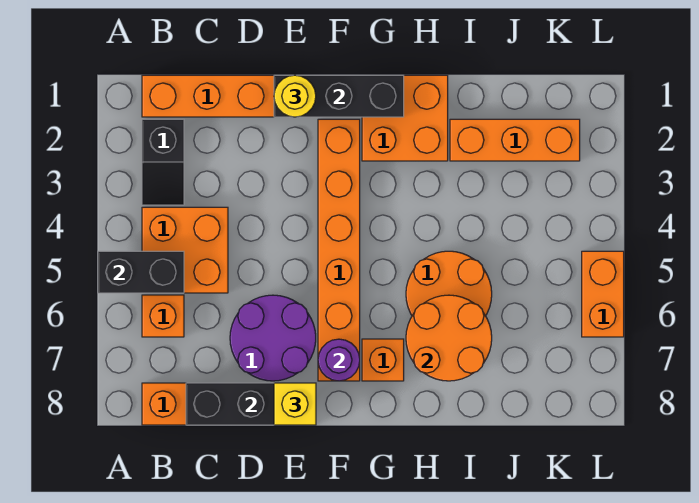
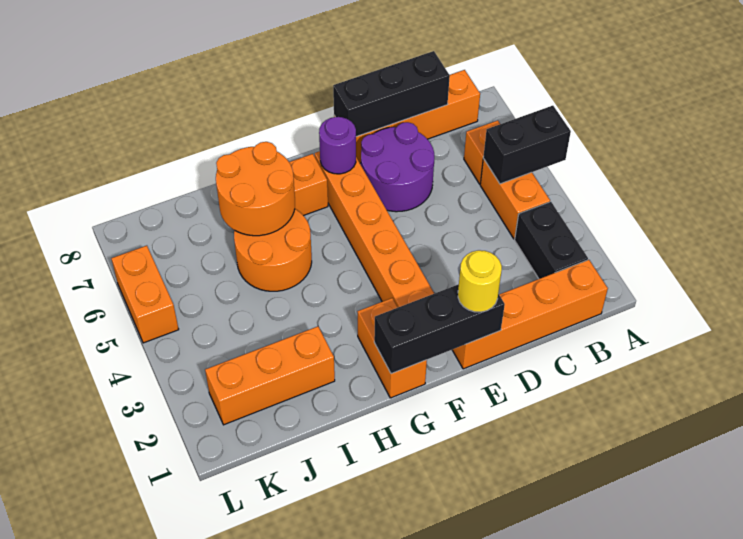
black slope B2:B3 level 1 top 2 -> black brick B2:B3 level 1
orange brick B4:C5 level 1 -> orange brick B4:B5 level 1
yellow brick E8 level 3 -> none
orange brick G1:H2 level 1 -> orange brick G1:G2 level 1

